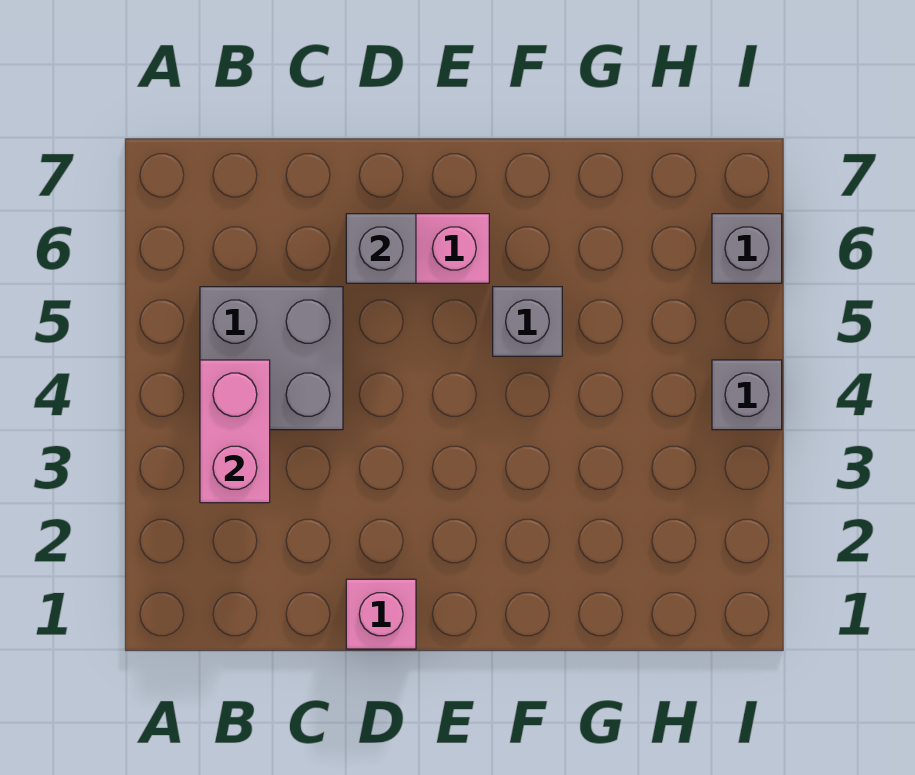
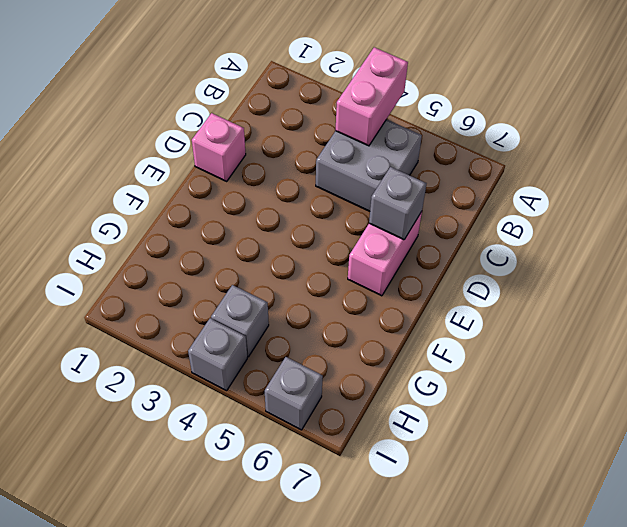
pink brick B3:B4 level 2 -> pink brick A4:B4 level 2
grey brick F5 level 1 -> grey brick H4 level 1

